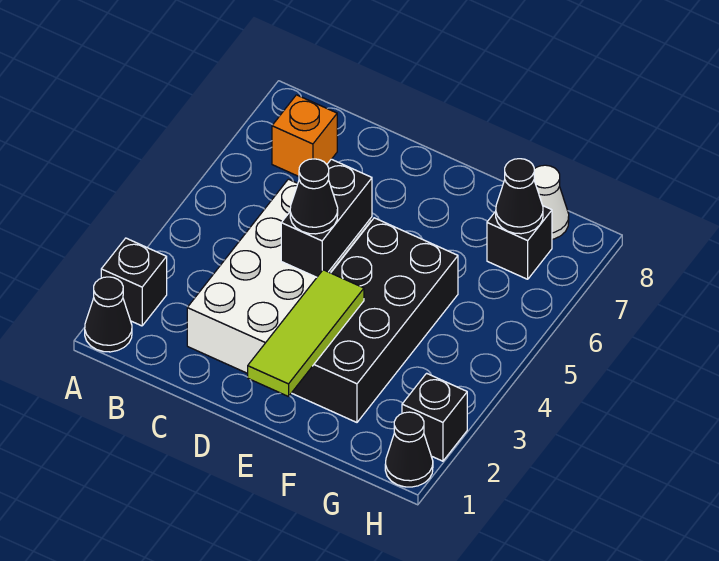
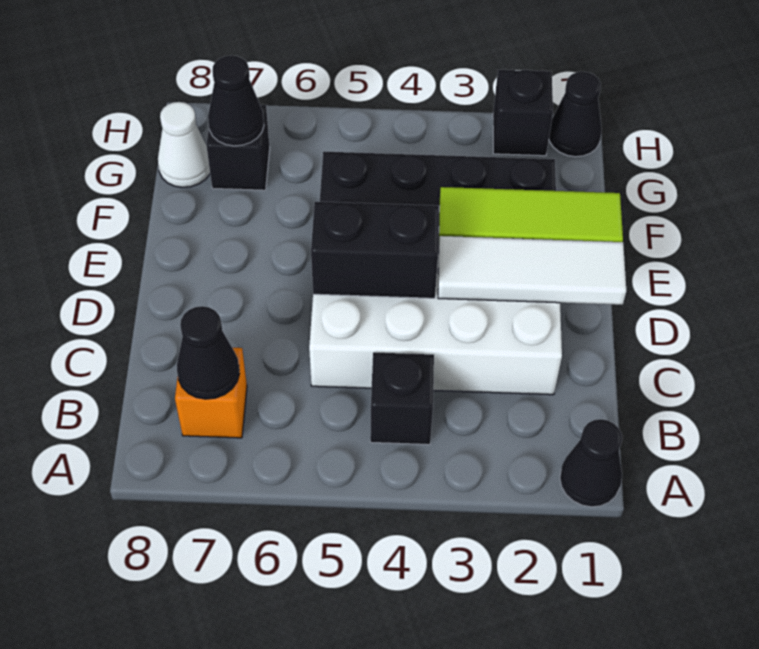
black brick A2 level 1 -> black brick B4 level 1
none -> white tile D1:D3 level 2
black cone D4 level 3 -> black cone B7 level 2

